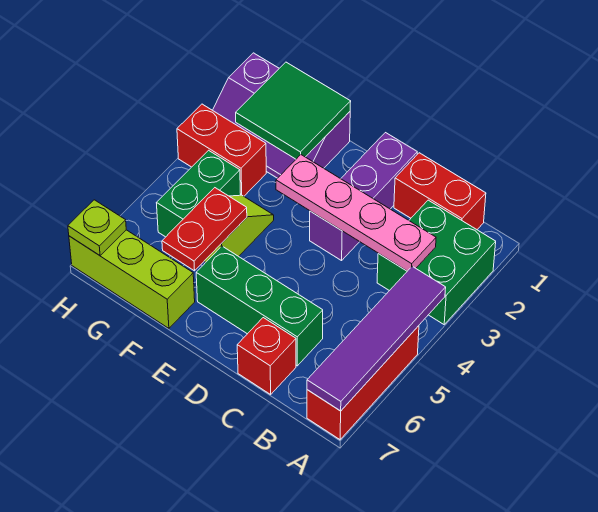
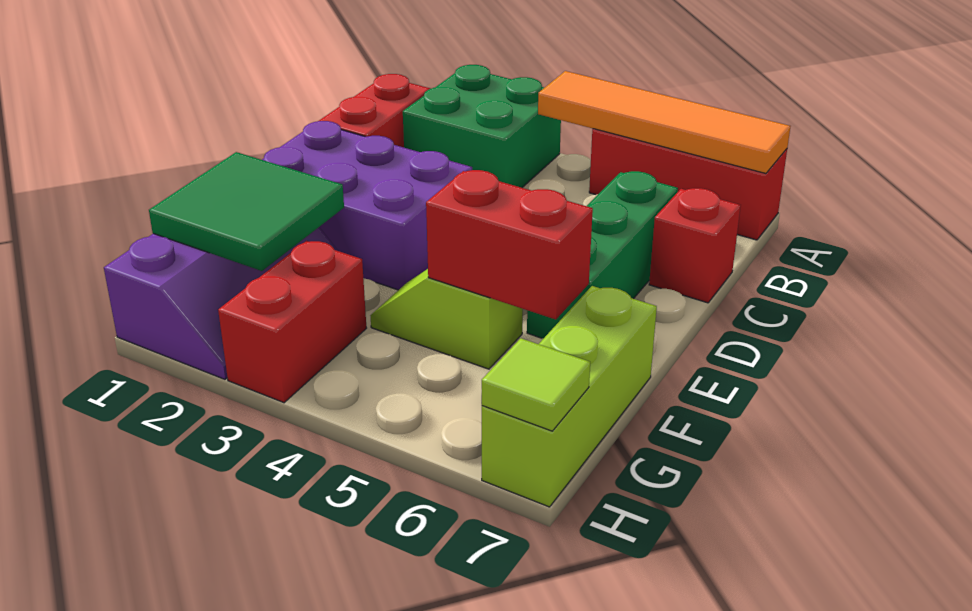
purple tile A4:A7 level 2 -> orange tile A4:A7 level 2
pink plate B3:E3 level 2 -> none
purple brick D1:D3 level 1 -> purple brick D1:E3 level 1
red plate F5:F6 level 2 -> red brick F5:F6 level 2
green brick G4:G5 level 1 -> none
lime plate H7 level 2 -> lime tile H7 level 2

